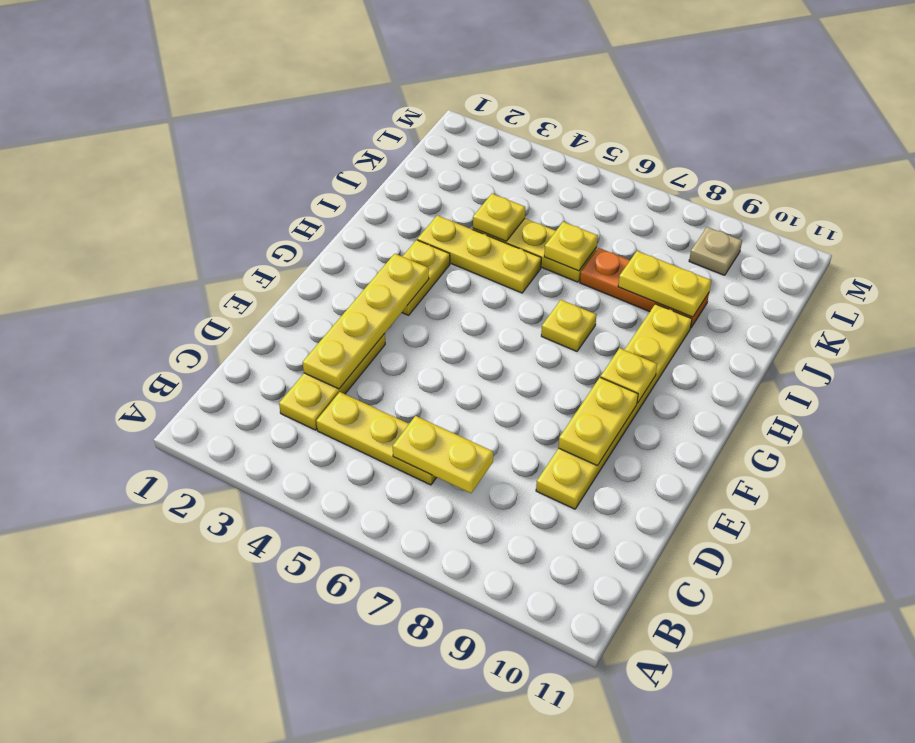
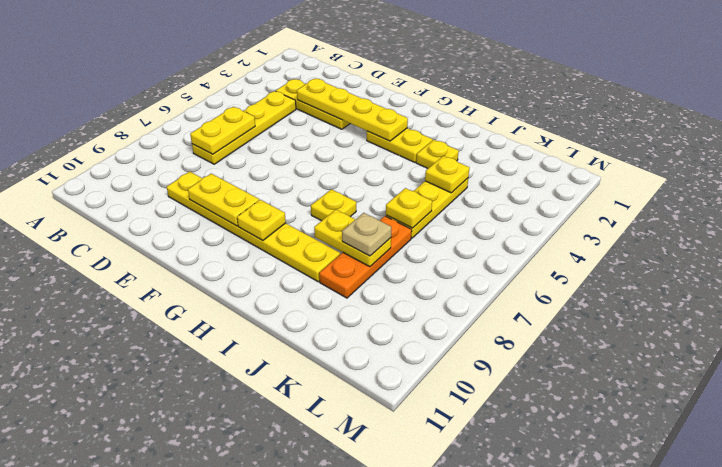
yellow plate C4:C6 level 1 -> yellow plate C4:C7 level 1
yellow plate I3:I5 level 1 -> yellow plate I3 level 1
yellow plate J8:J9 level 2 -> yellow plate I8:J8 level 2
tan plate L9 level 1 -> tan plate J8 level 3

